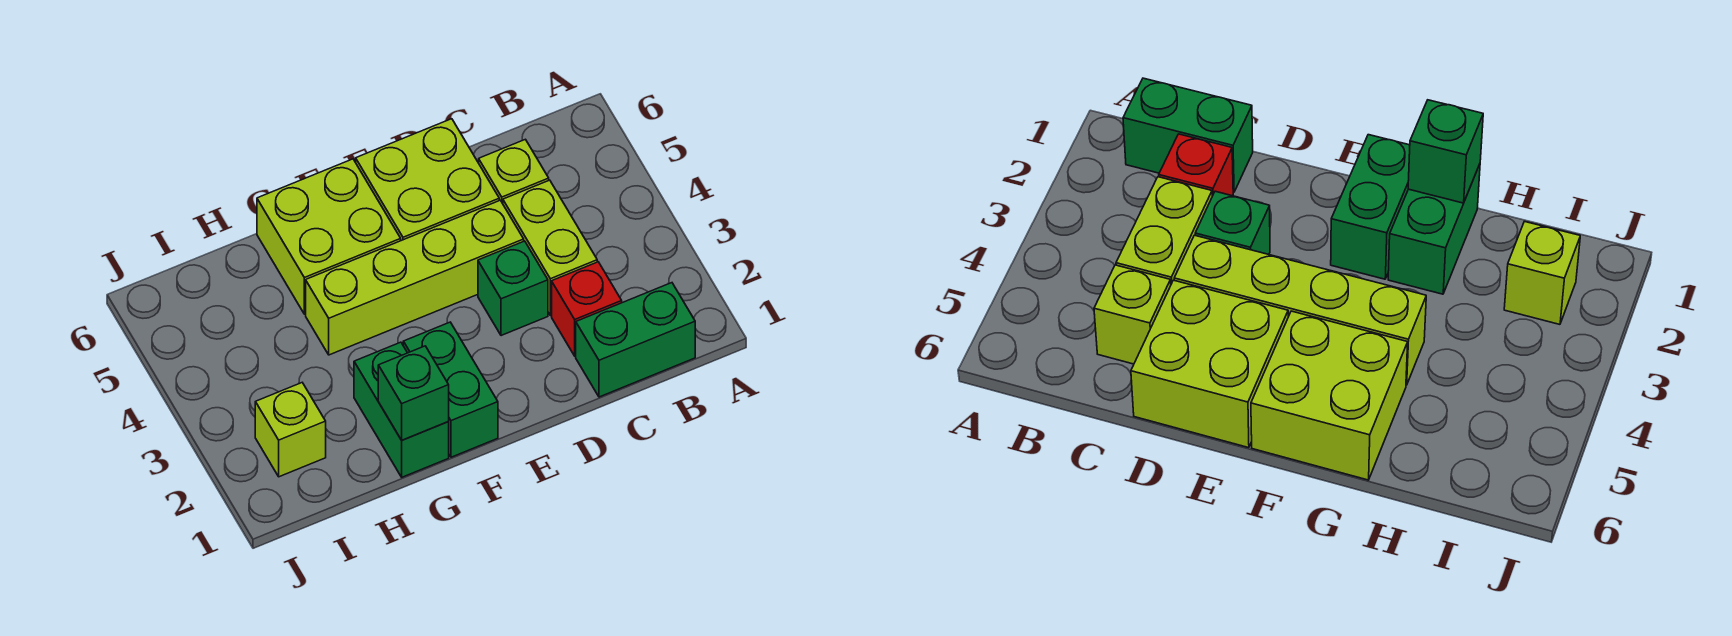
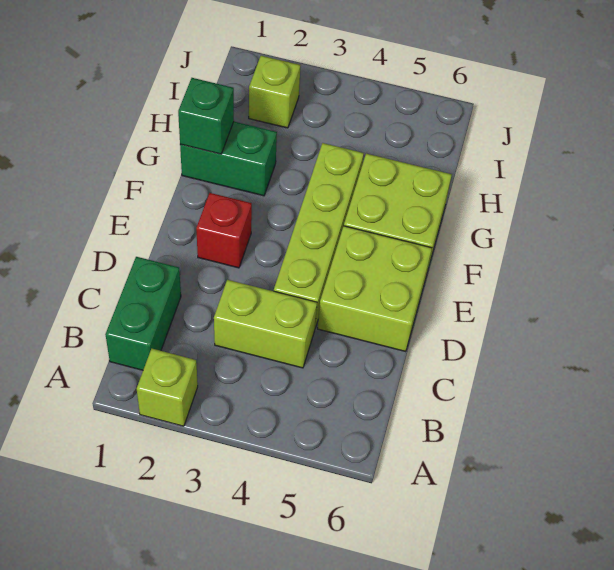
red brick C2 level 1 -> red brick E2 level 1
lime brick C5 level 1 -> lime brick A2 level 1
green brick D3 level 1 -> none
green brick F1:F2 level 1 -> none

